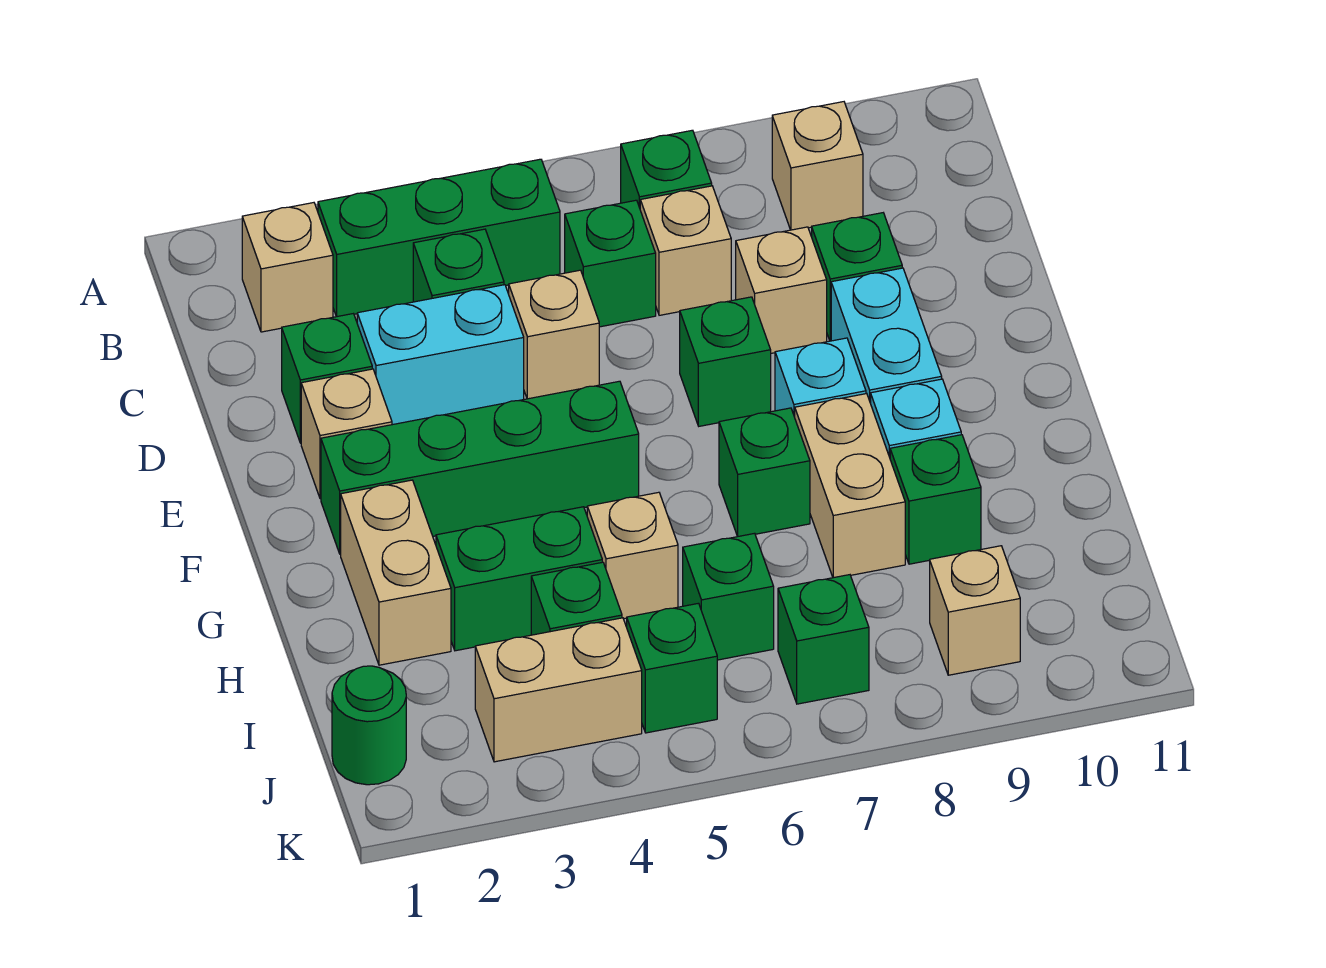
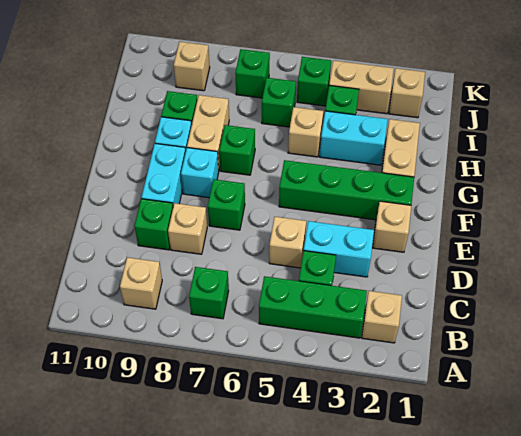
green brick C6 level 1 -> none
tan brick C7 level 1 -> tan brick J2 level 1
green brick D2 level 1 -> none
green brick H3:H4 level 1 -> cyan brick H3:H4 level 1
green round brick J1 level 1 -> none

